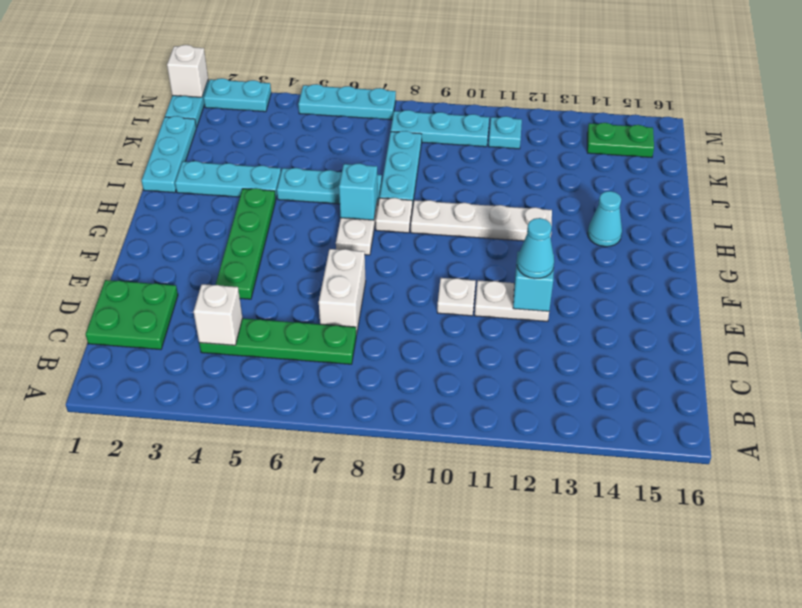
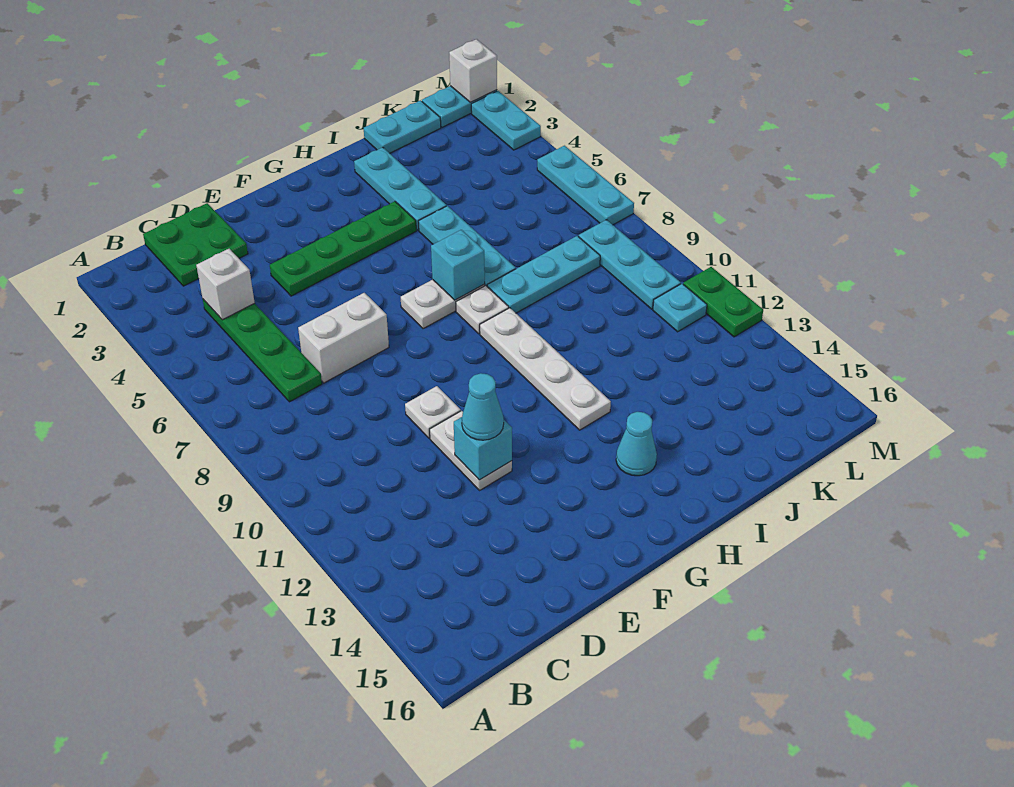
cyan plate I1:K1 level 1 -> cyan plate J1:K1 level 1
green plate L14:L15 level 1 -> green plate M11:M12 level 1

